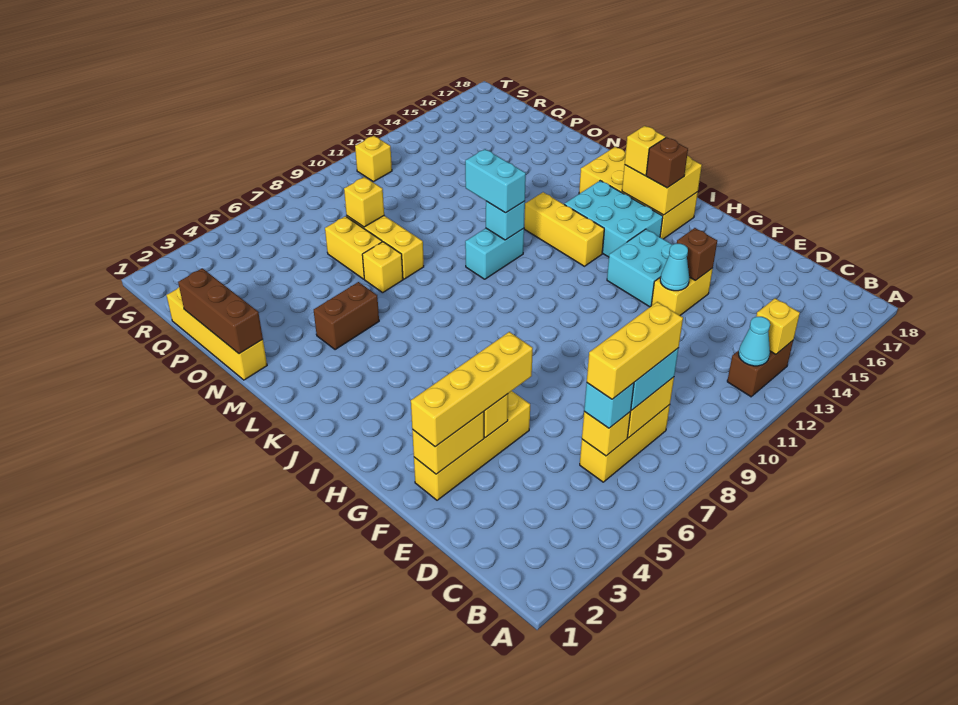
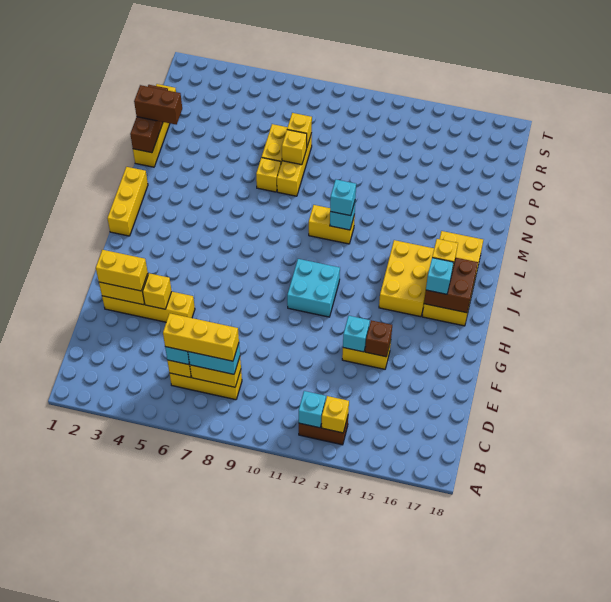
cyan cone B12 level 2 -> cyan brick B12 level 2
yellow brick F2:F5 level 3 -> yellow brick F2:F3 level 3
cyan cone F13 level 2 -> cyan brick F13 level 2
cyan brick G13:H14 level 1 -> cyan brick H10:I11 level 1
cyan brick I14:K15 level 1 -> yellow brick I14:K15 level 1
yellow brick I16:J17 level 2 -> brown brick I16:J17 level 2
brown brick I16 level 3 -> cyan brick I16 level 3
yellow brick J13:L13 level 1 -> yellow brick J1:L1 level 1
cyan brick L10:L11 level 1 -> yellow brick L10:L11 level 1
cyan brick L11:M11 level 3 -> cyan brick L11 level 3
brown brick M4:M5 level 1 -> brown brick O1:O2 level 3
yellow brick S11 level 1 -> yellow brick O8 level 2

